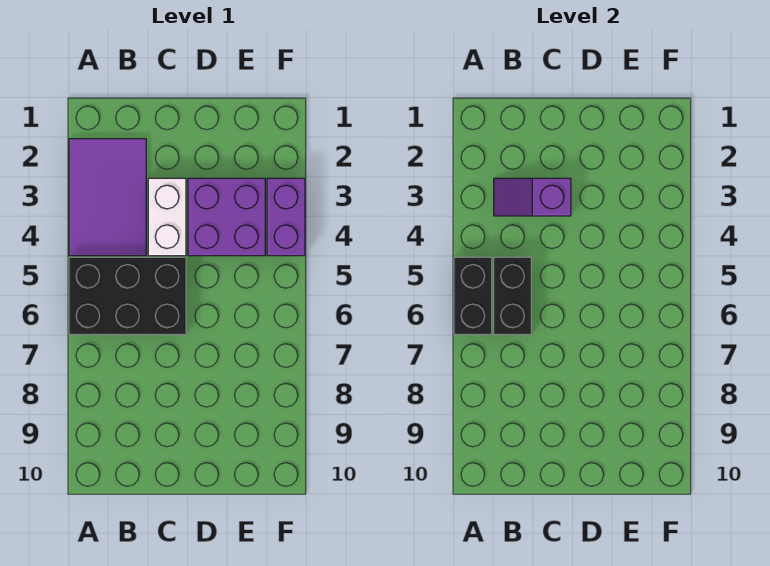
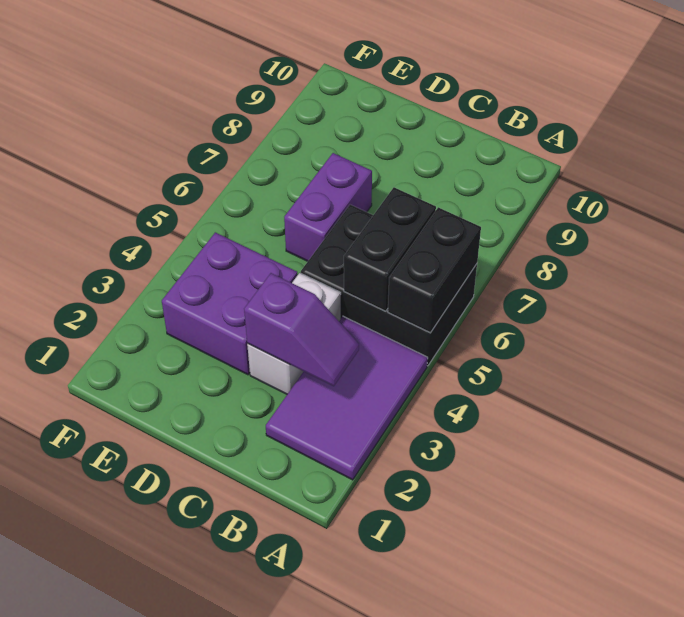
purple brick F3:F4 level 1 -> purple brick D6:D7 level 1

